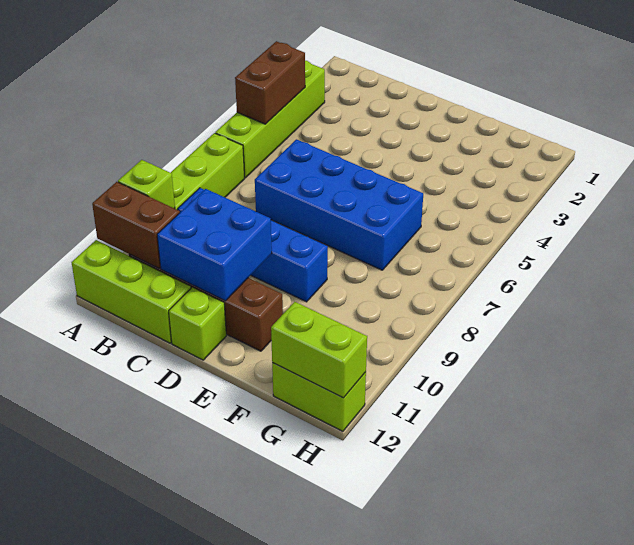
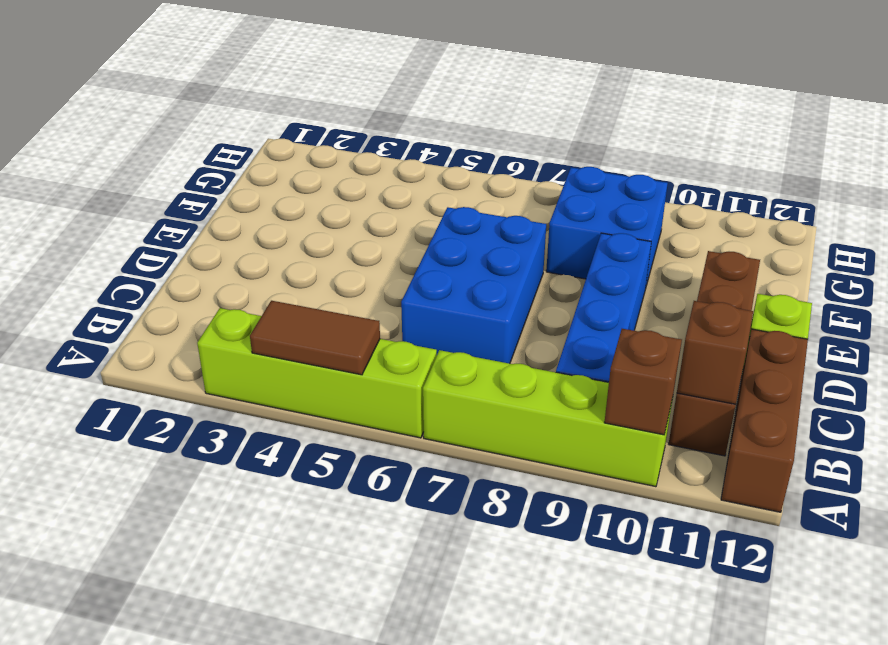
brown brick A4:A5 level 2 -> brown tile A4:A5 level 2
lime brick A10 level 2 -> brown brick A10 level 2
brown brick A11:B11 level 2 -> brown brick B11 level 2
lime brick A12:C12 level 1 -> brown brick A12:C12 level 1
blue brick C6:F7 level 1 -> blue brick C6:E7 level 1
blue brick C10:D11 level 2 -> blue brick F8:G9 level 1
lime brick G12:H12 level 1 -> none
lime brick G12:H12 level 2 -> none

